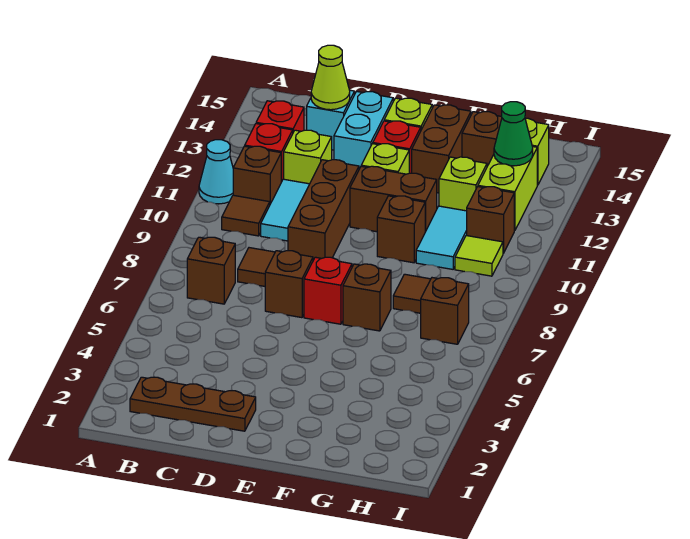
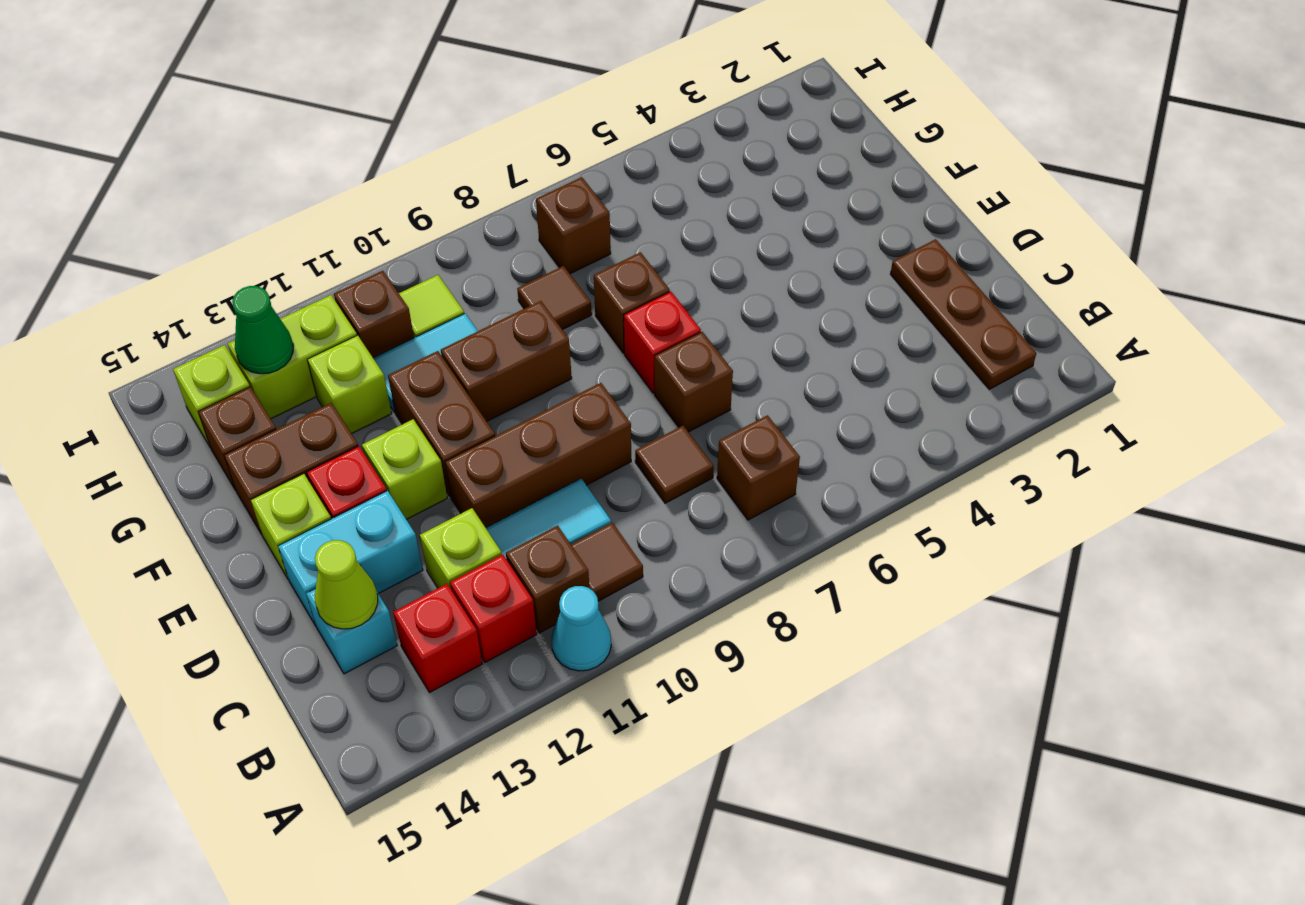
brown brick F10 level 1 -> brown brick F9:F10 level 1

